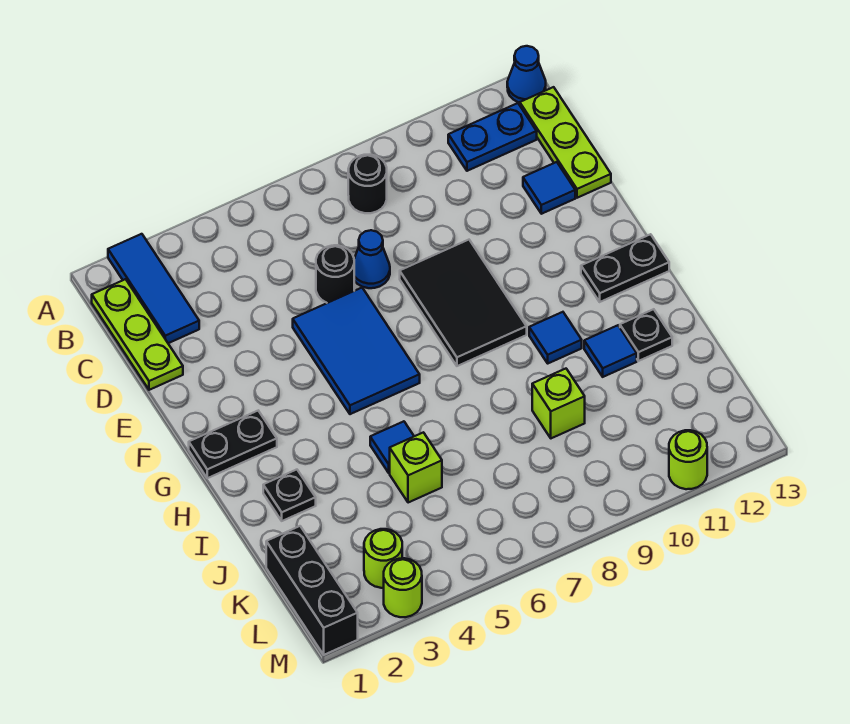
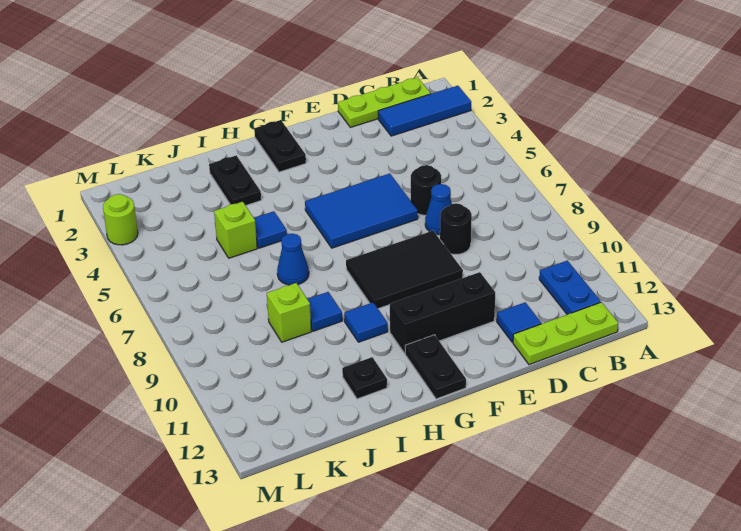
blue cone A13 level 1 -> blue cone I7 level 1
black round brick B8 level 1 -> black round brick D8 level 1
black plate I2 level 1 -> black plate I2:I3 level 1
blue tile I11 level 1 -> blue tile I9 level 1
black brick K1:M1 level 1 -> black brick E11:G11 level 1
lime round brick L3 level 1 -> none
lime round brick M11 level 1 -> none

